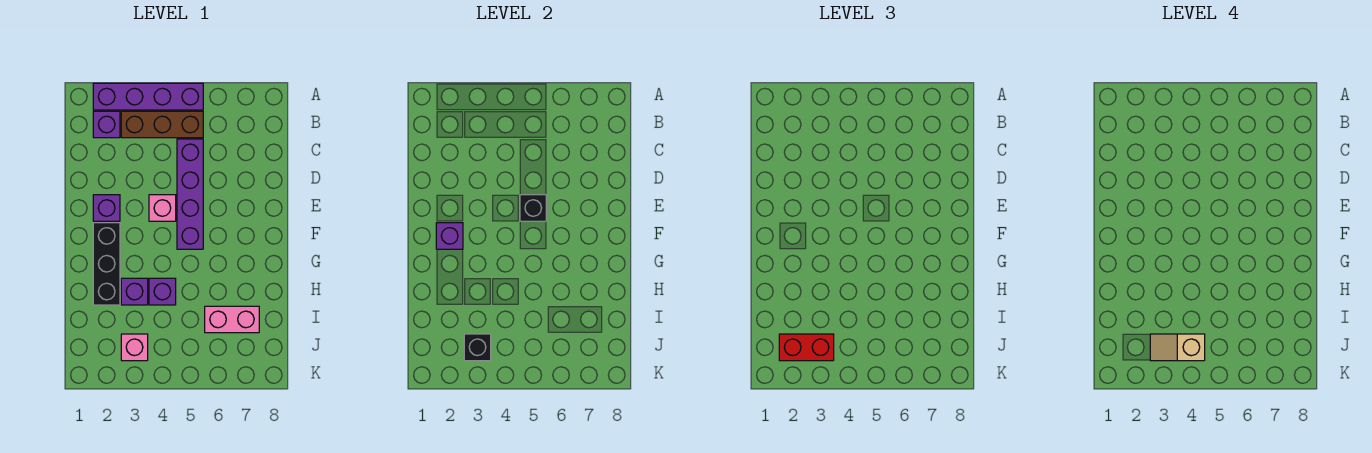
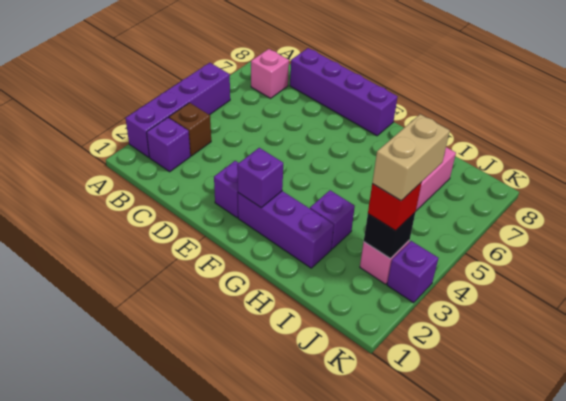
brown brick B3:B5 level 1 -> brown brick B3 level 1
purple brick C5:F5 level 1 -> purple brick C8:F8 level 1
pink brick E4 level 1 -> pink brick B7 level 1
black brick E5 level 2 -> none
black brick F2:H2 level 1 -> purple brick F2:H2 level 1
purple brick H4 level 1 -> purple brick K3 level 1
red brick J2:J3 level 3 -> red brick J3 level 3
tan slope J3:J4 level 4 top 4 -> tan brick J3:J4 level 4

